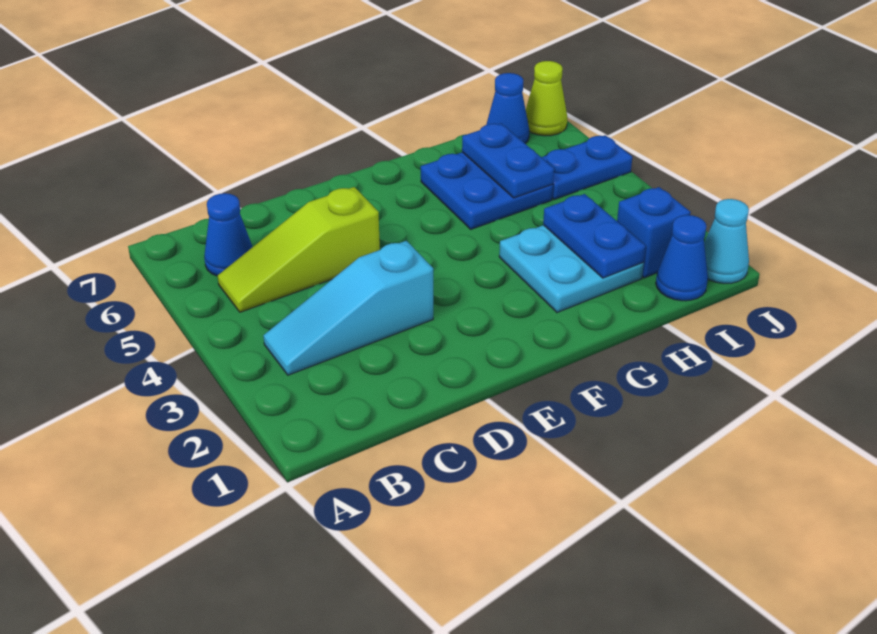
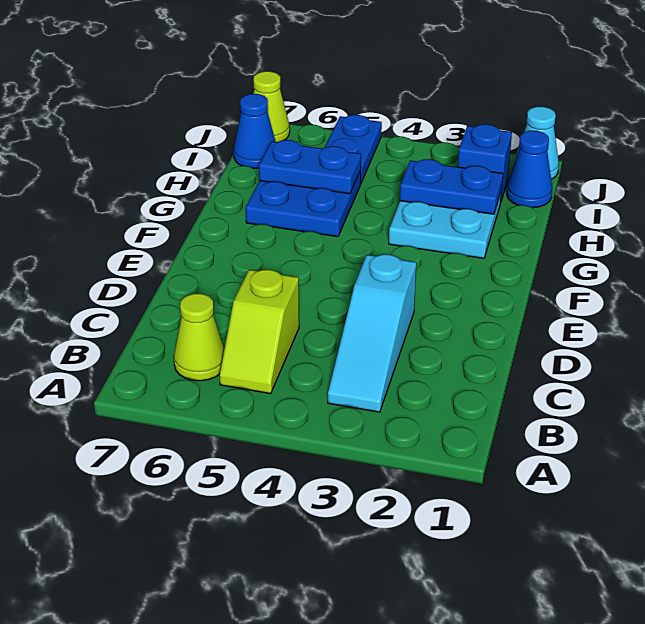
lime slope B5:D5 level 1 top D -> lime slope B5:C5 level 1 top C
blue cone B6 level 1 -> lime cone B6 level 1

